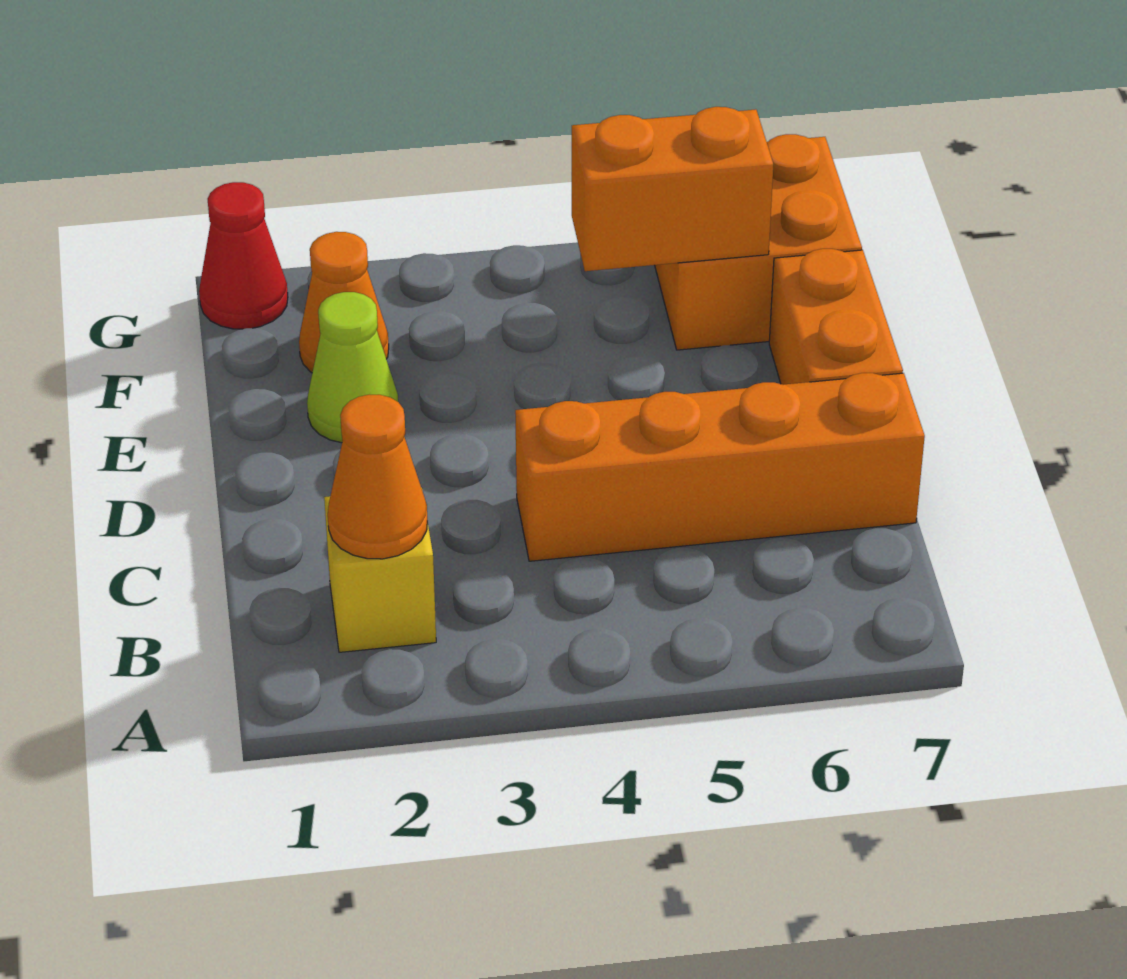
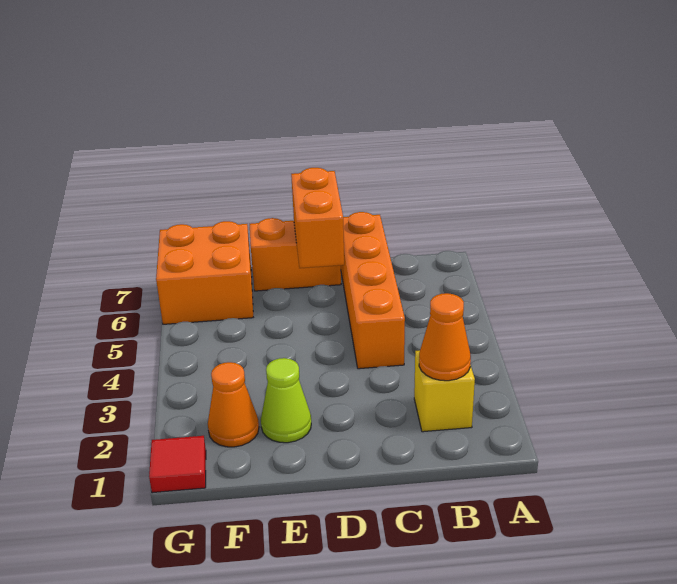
orange brick F5:F6 level 2 -> orange brick D6:D7 level 2
red cone G1 level 1 -> red tile G1 level 1

